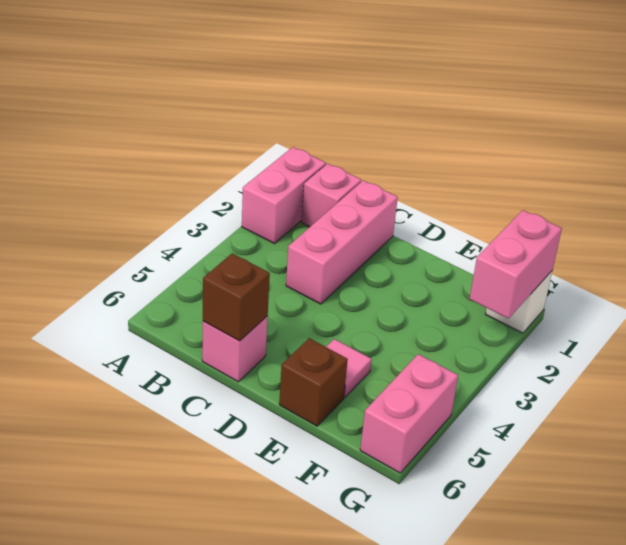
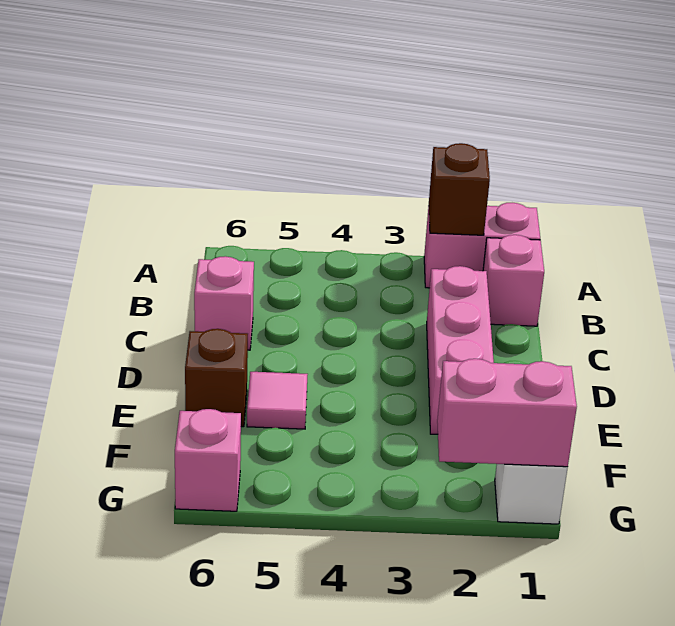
pink brick C1:C3 level 1 -> pink brick C2:E2 level 1
brown brick C6 level 2 -> brown brick A2 level 2
pink brick G5:G6 level 1 -> pink brick G6 level 1

